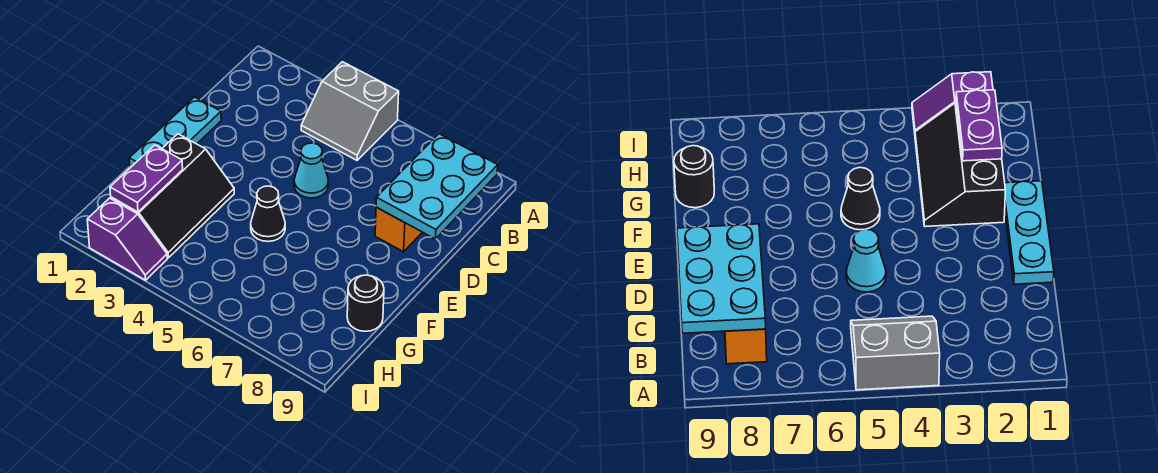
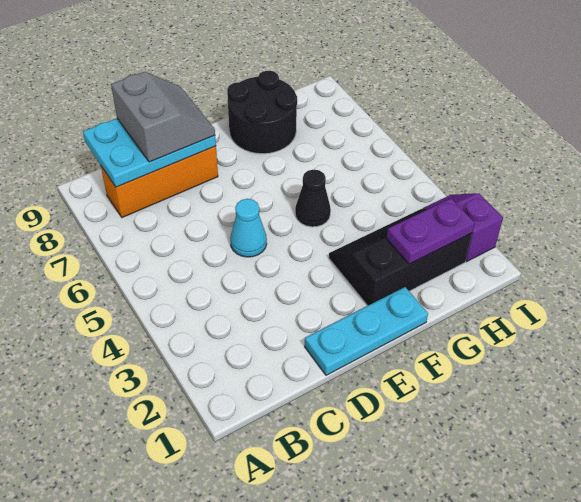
grey slope A4:B5 level 1 top A -> grey slope C8:D9 level 3 top C
black round brick G9 level 1 -> black round brick F8:G9 level 1

